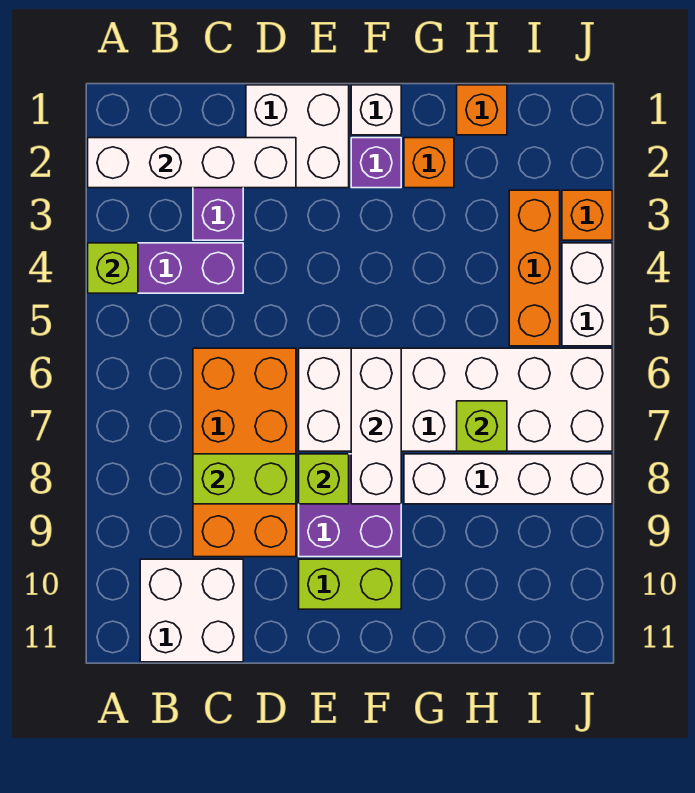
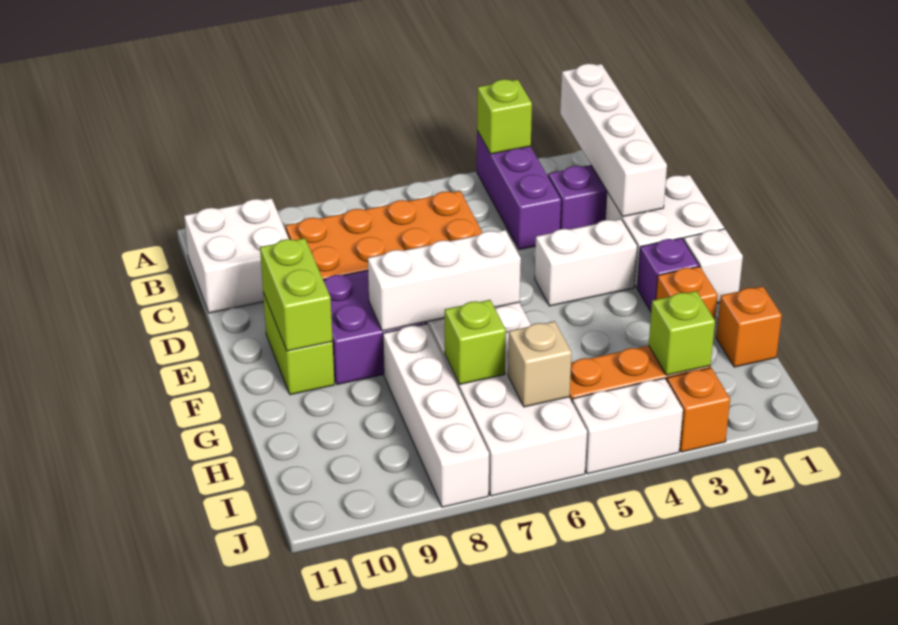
lime brick C8:D8 level 2 -> lime brick E10:F10 level 2
none -> white brick E3:E4 level 1
lime brick E8 level 2 -> lime brick I3 level 2
none -> tan brick I6 level 2

